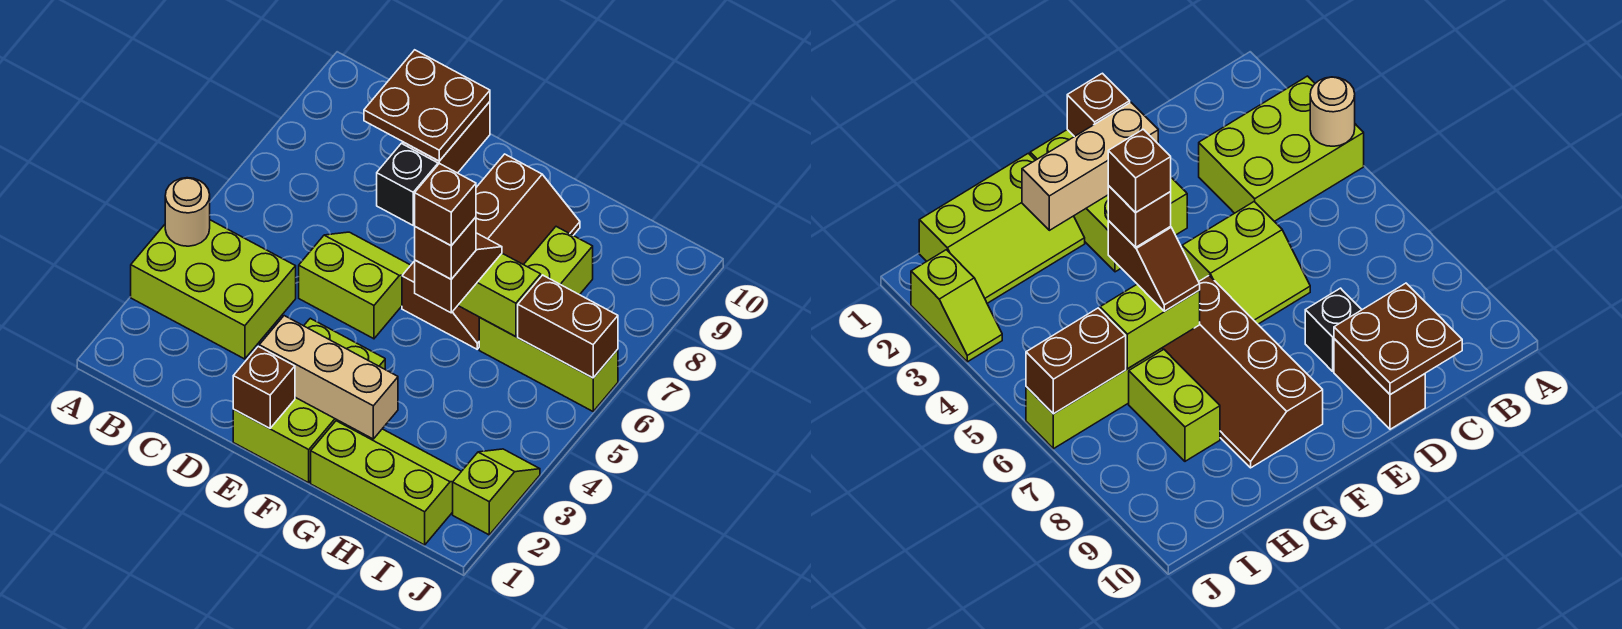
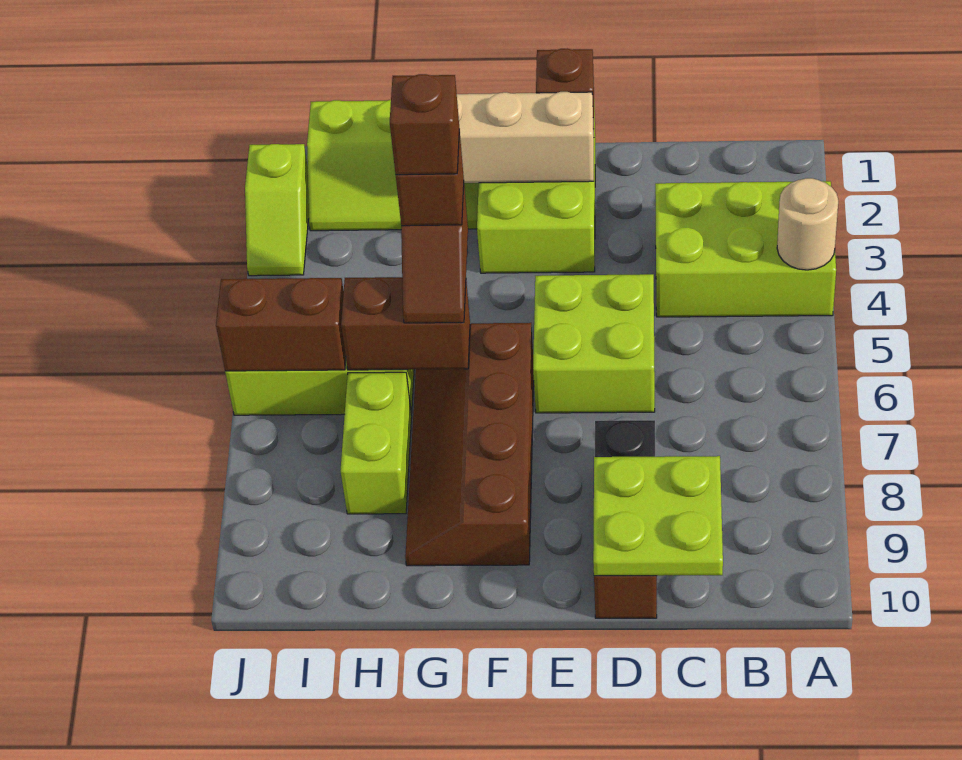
brown plate C9:D10 level 2 -> lime plate C9:D10 level 2
lime slope D5:E6 level 1 top 5 -> lime brick D5:E6 level 1
lime brick G6:H6 level 2 -> brown brick G6:H6 level 2

